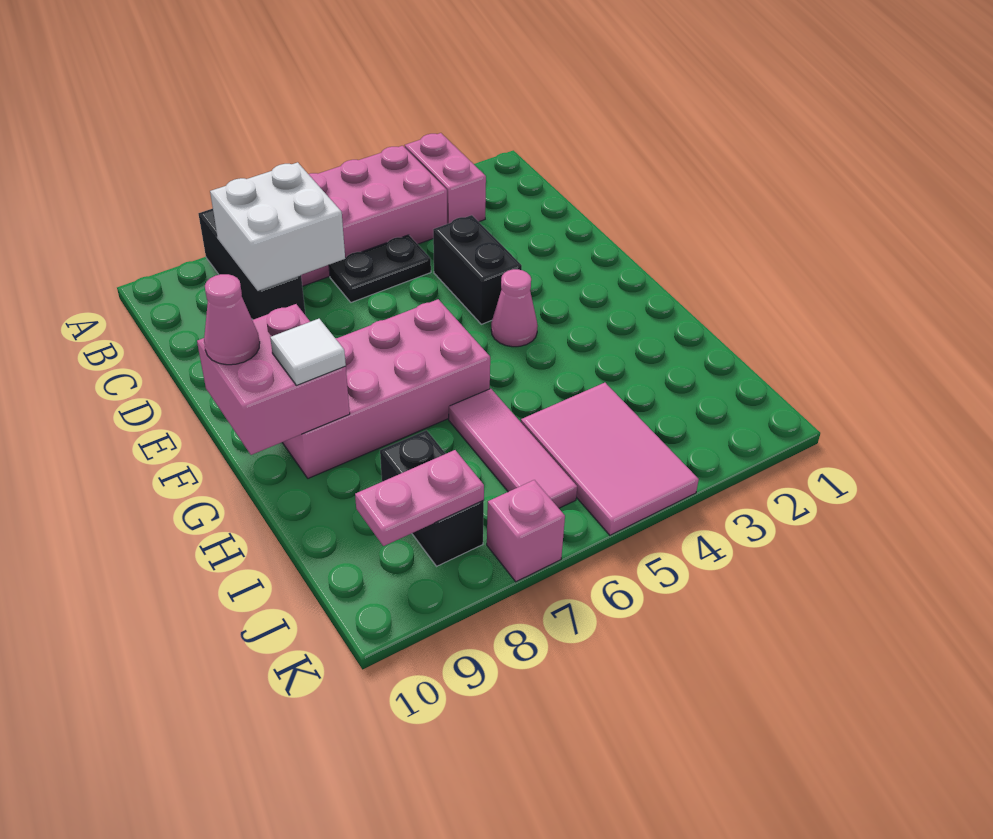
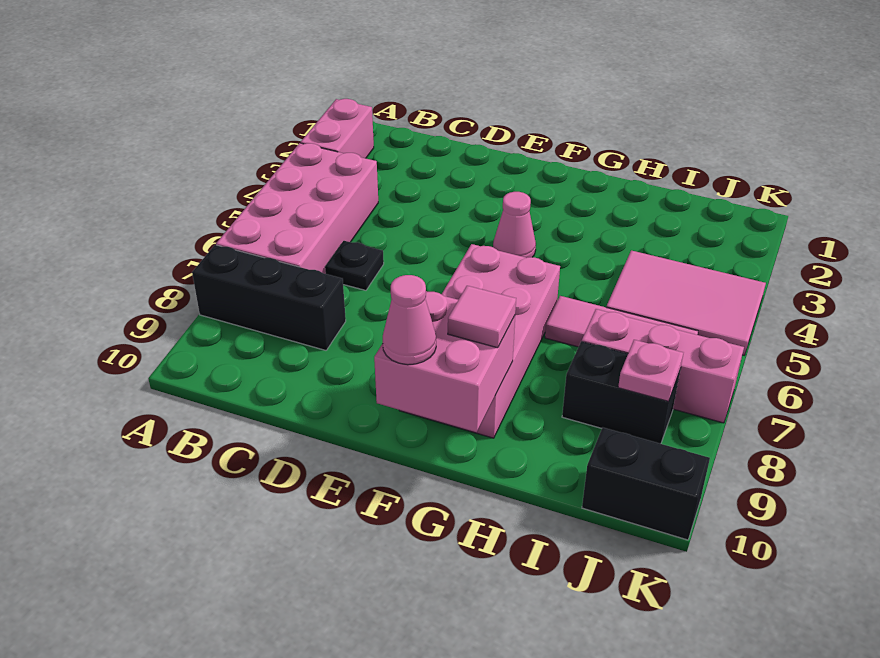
pink brick A3:B3 level 1 -> pink brick A2:A3 level 1
white brick B7:C8 level 2 -> none
black plate C5:C6 level 1 -> black plate C6 level 1
black brick D4:E4 level 1 -> black brick J10:K10 level 1
white tile G9 level 3 -> pink tile G9 level 3
pink plate J8:J9 level 2 -> pink plate J8 level 2
pink brick K7 level 1 -> pink brick I7:K7 level 1

